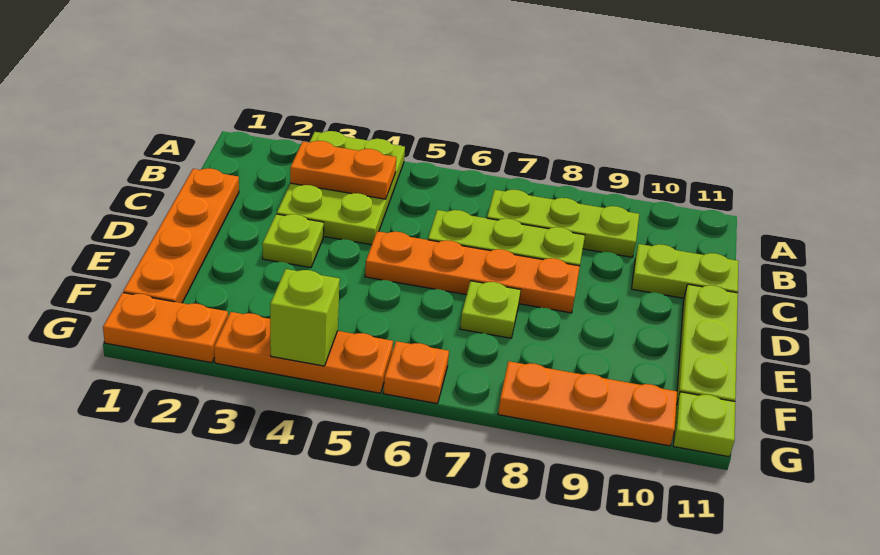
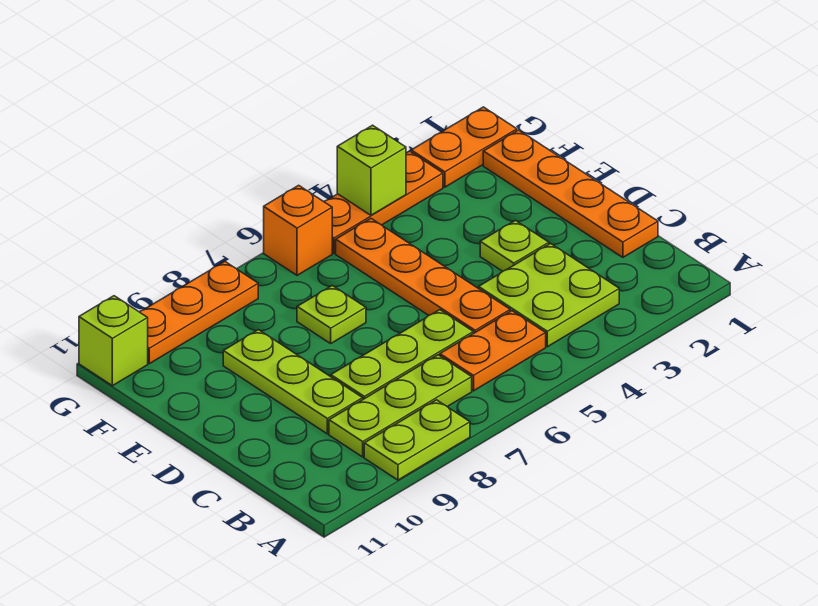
lime plate A3:C4 level 1 -> lime plate B3:C4 level 1
orange plate B3:B4 level 2 -> orange plate B5:B6 level 1
lime plate C10:C11 level 1 -> lime plate A8:A9 level 1
orange plate D5:D8 level 1 -> orange plate C5:F5 level 1
lime plate D11:F11 level 1 -> lime plate C9:E9 level 1
orange plate G6 level 1 -> orange brick G6 level 1
lime plate G11 level 1 -> lime brick G11 level 1

